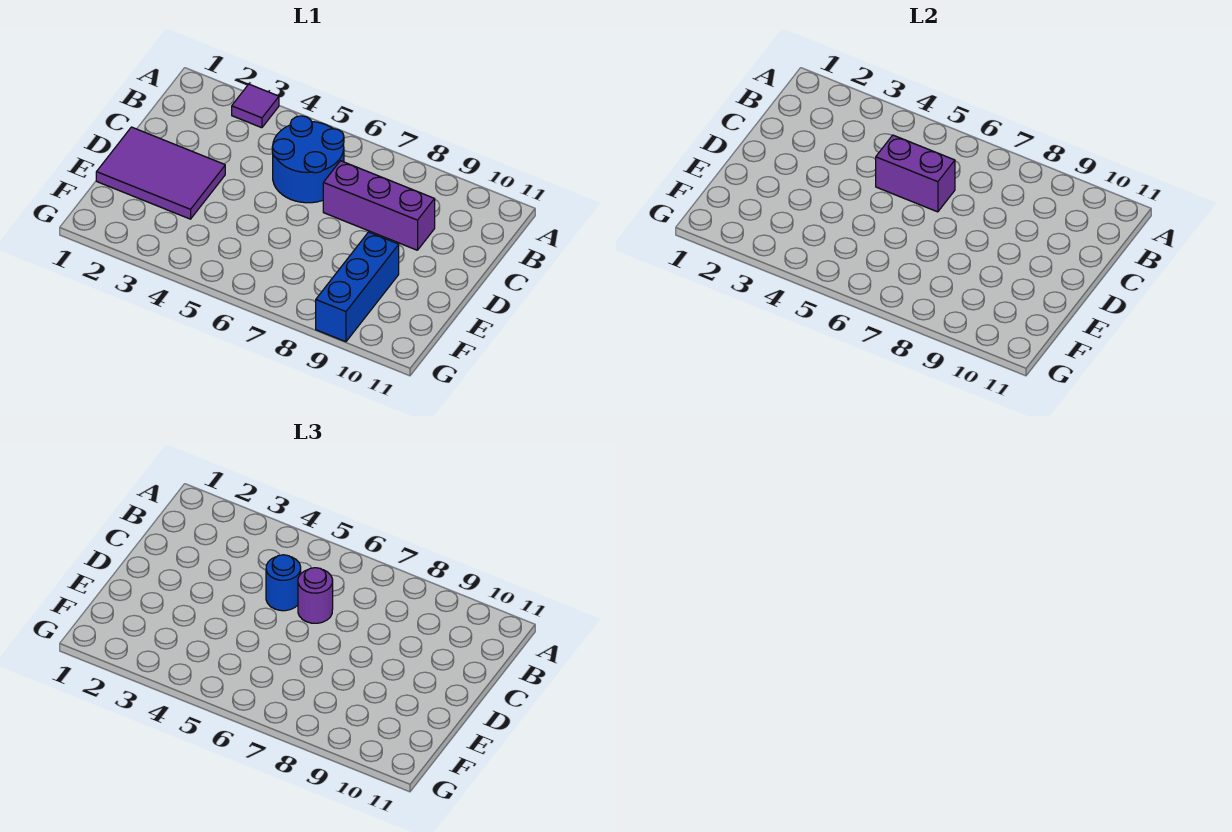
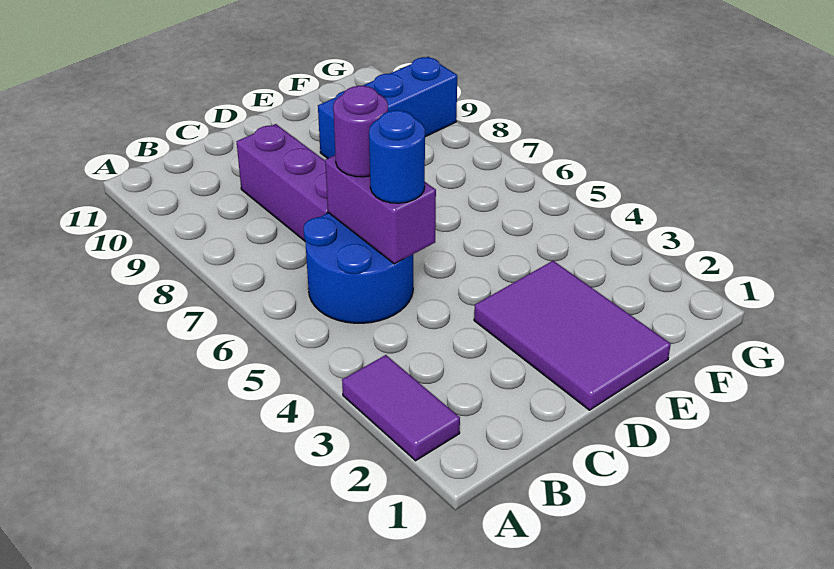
purple tile A3 level 1 -> purple tile A2:A3 level 1

